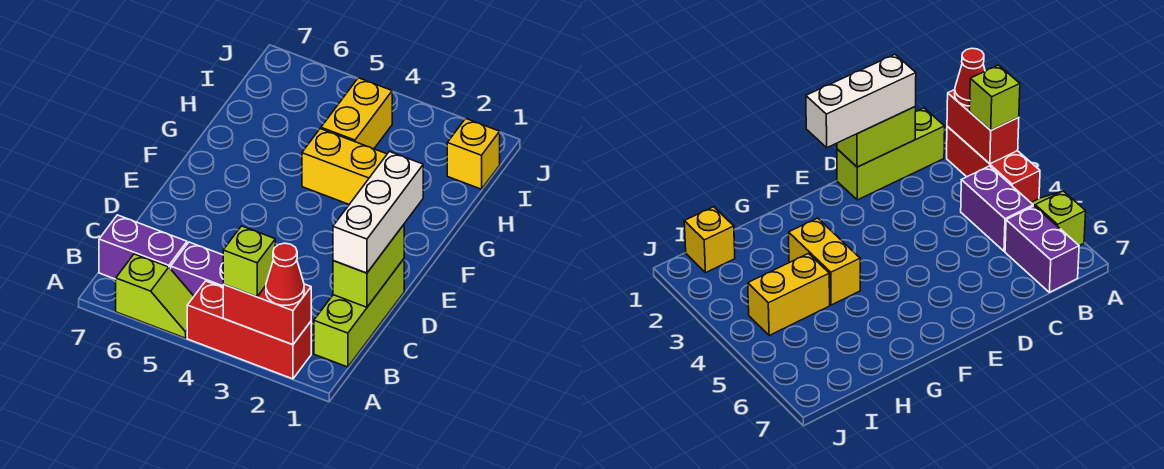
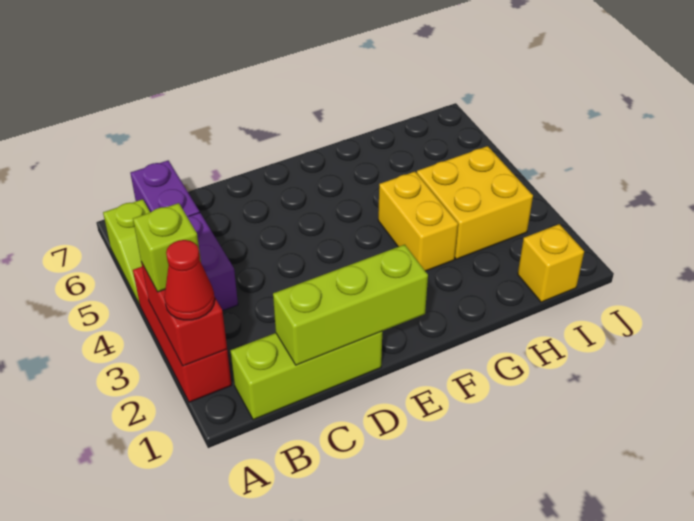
lime brick C1:D1 level 2 -> lime brick C1:E1 level 2
white brick C1:E1 level 3 -> none
yellow brick H4:I4 level 1 -> yellow brick H3:I4 level 1

